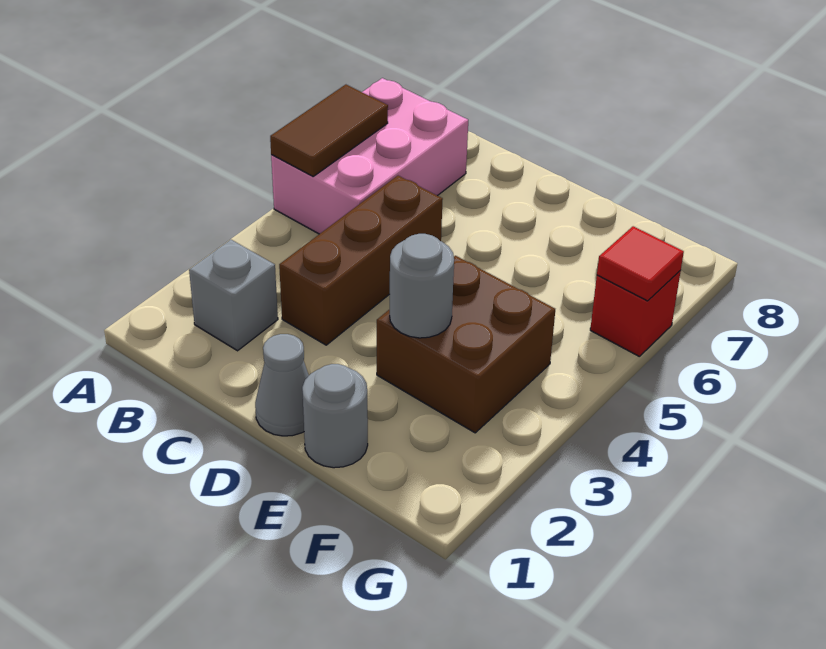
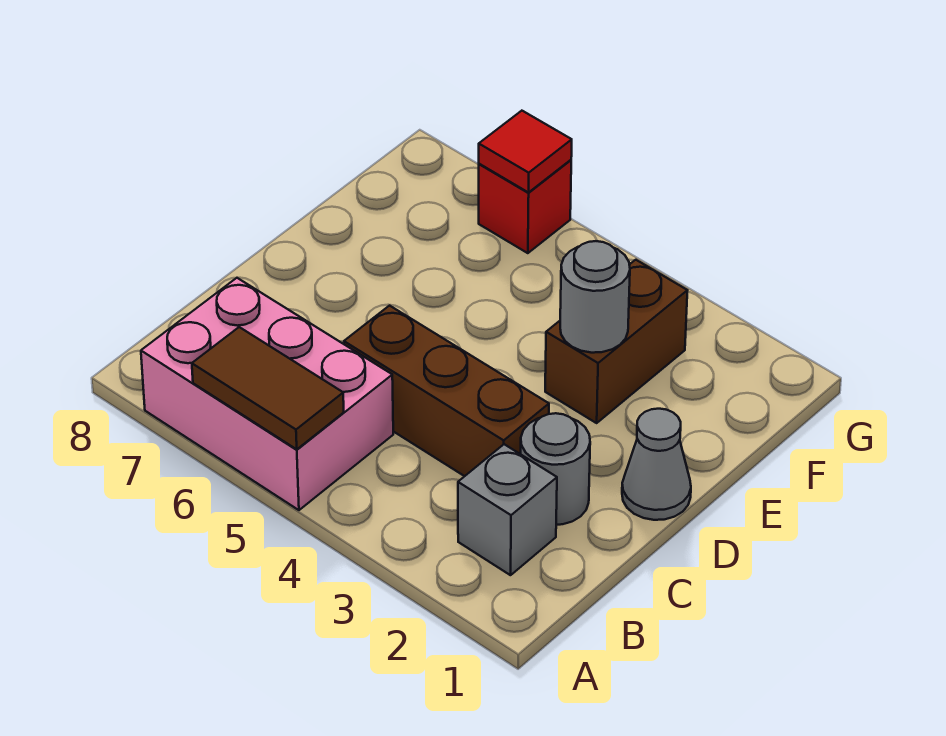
grey round brick E1 level 1 -> grey round brick C2 level 1
brown brick E3:F4 level 1 -> brown brick E3:F3 level 1

